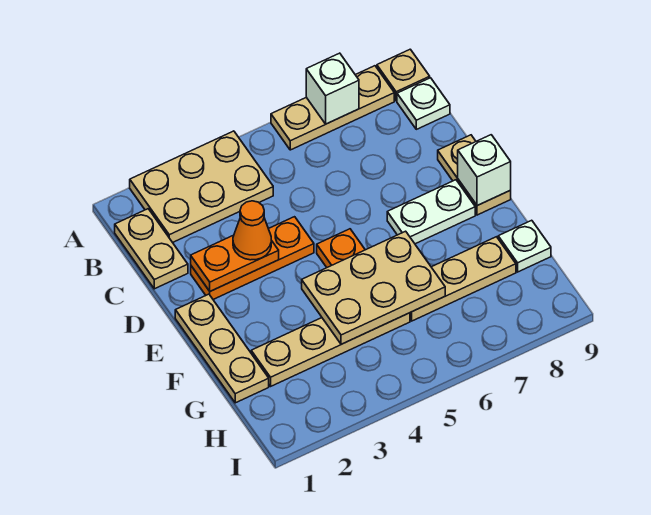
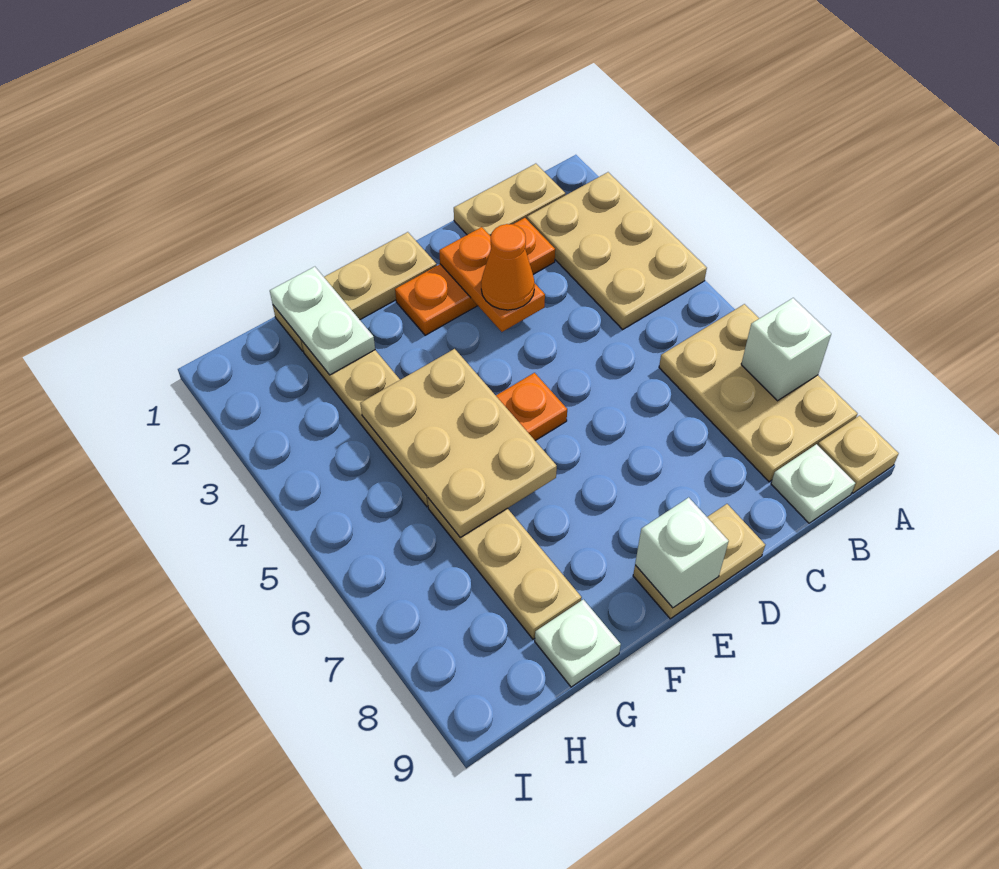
tan plate A6:A8 level 1 -> tan plate A6:B8 level 1
orange plate D2:D4 level 1 -> orange plate C2:E2 level 1
white plate E7:E8 level 1 -> white plate G1:G2 level 2

